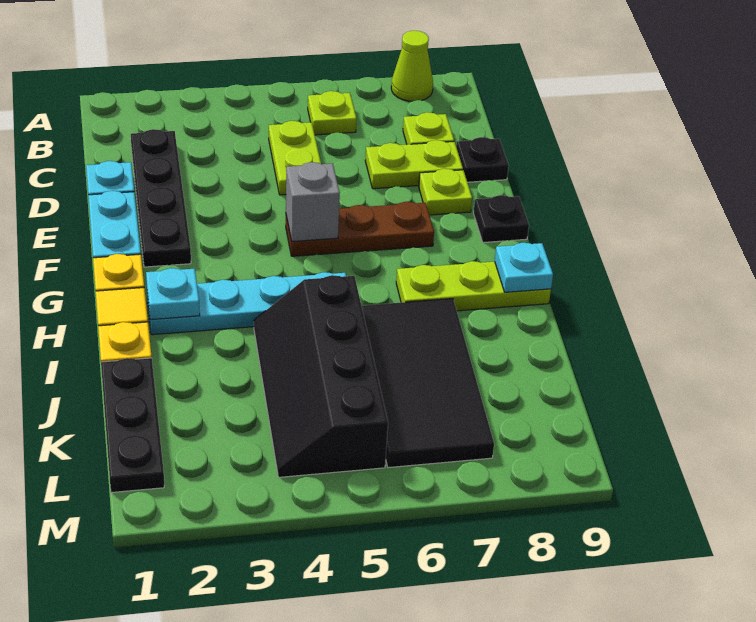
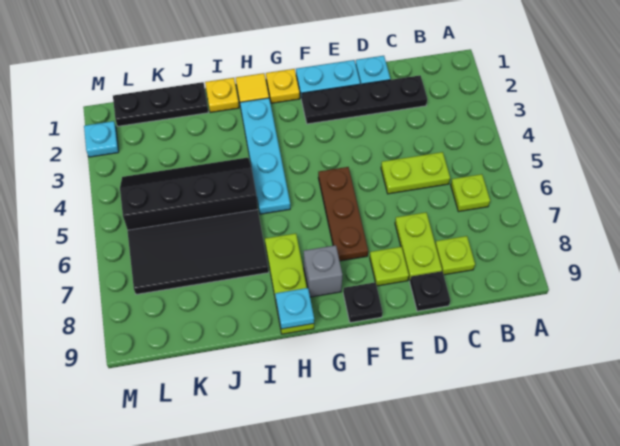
lime cone A8 level 1 -> none
grey brick F5 level 2 -> grey brick G8 level 1
cyan plate H2 level 2 -> cyan plate M2 level 1

